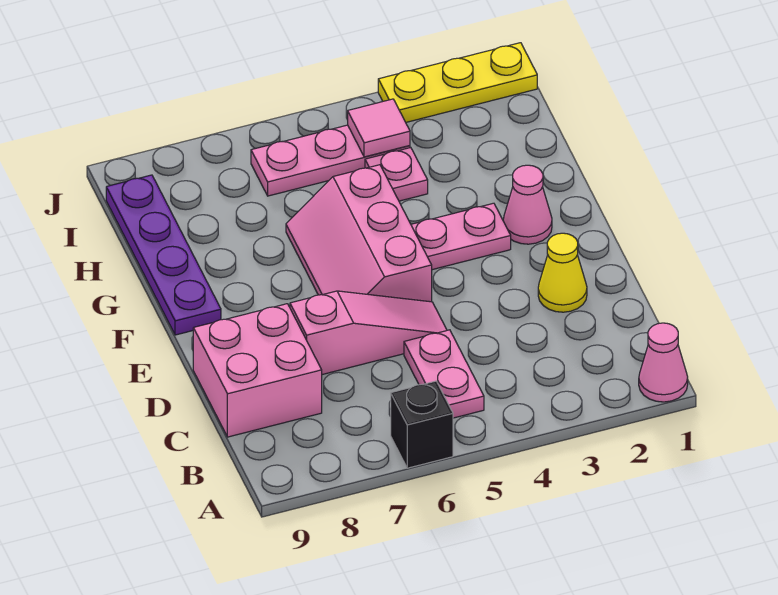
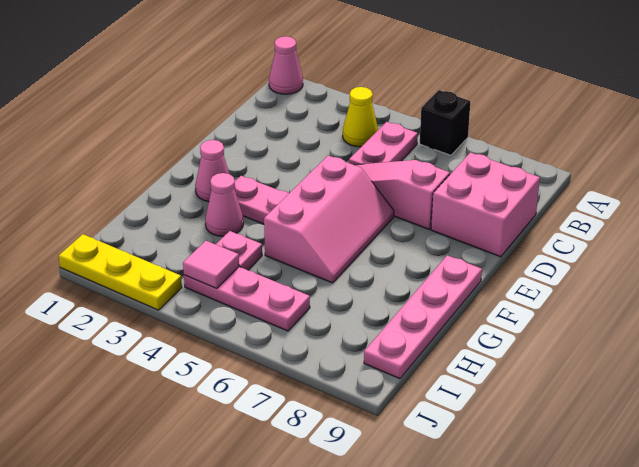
yellow cone D2 level 1 -> yellow cone B4 level 1
purple plate F9:I9 level 1 -> pink plate F9:I9 level 1
none -> pink cone G3 level 1

